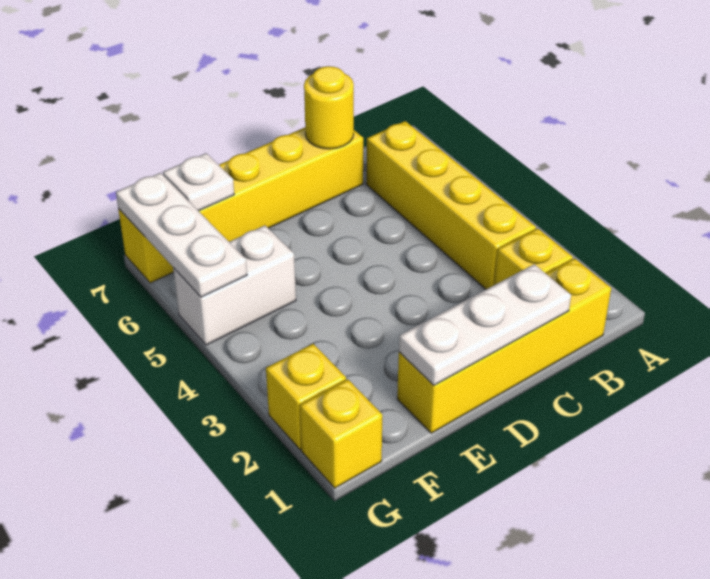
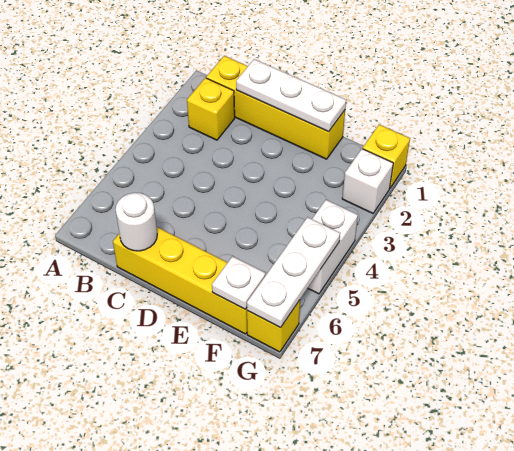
yellow brick B3:B6 level 1 -> none
yellow round brick C7 level 2 -> white round brick C7 level 2
white brick F5:G5 level 1 -> white brick G4:G5 level 1
yellow brick G2 level 1 -> white brick G2 level 1

